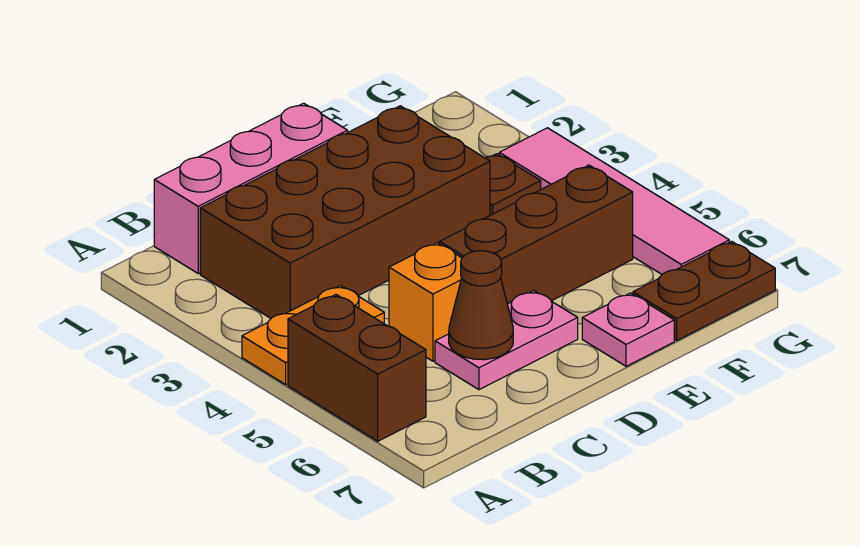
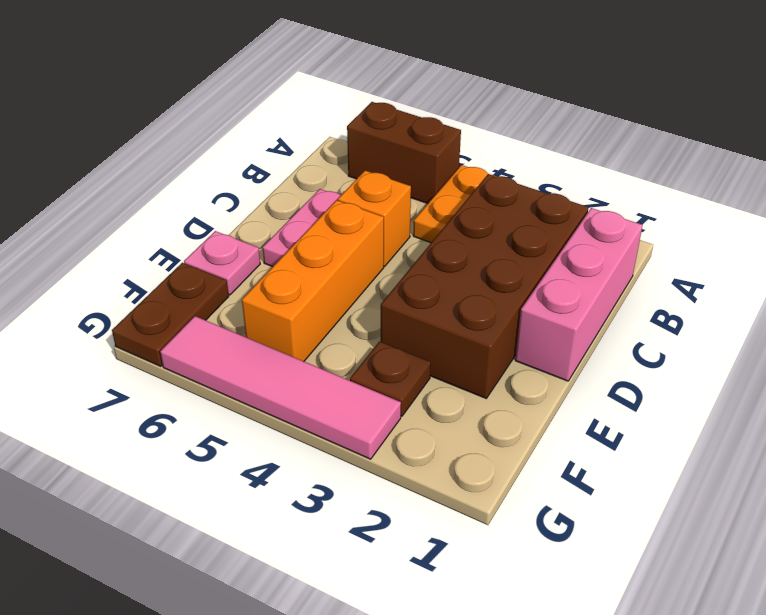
brown cone C6 level 2 -> none
brown brick D5:F5 level 1 -> orange brick D5:F5 level 1

